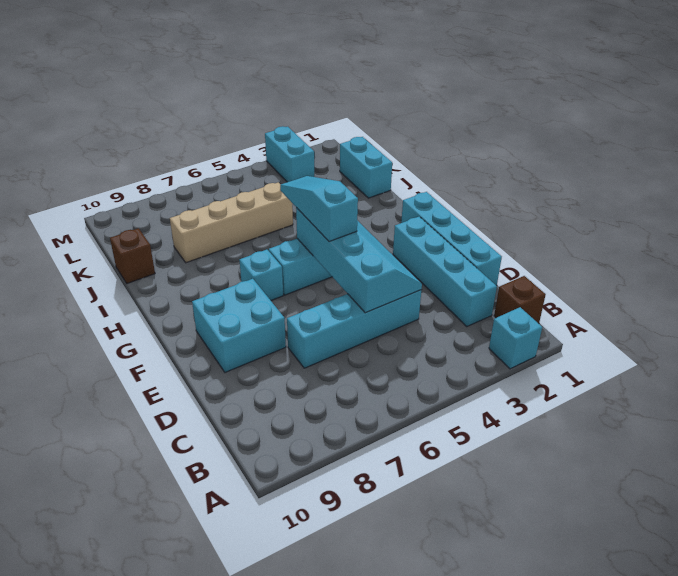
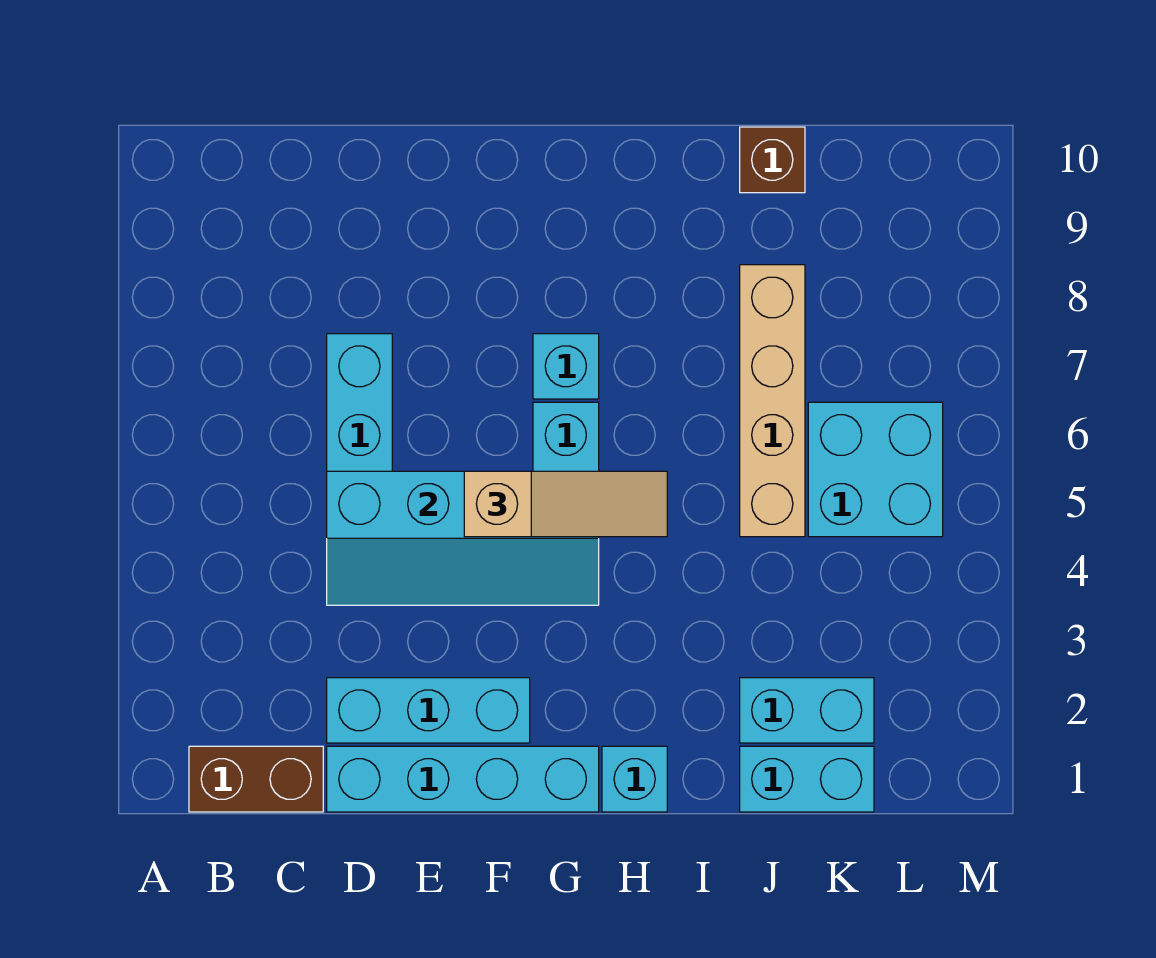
cyan brick A2 level 1 -> cyan brick H1 level 1
brown brick B1 level 1 -> brown brick B1:C1 level 1
cyan brick C2:F2 level 1 -> cyan brick D2:F2 level 1
cyan brick E8:F9 level 1 -> cyan brick K5:L6 level 1
cyan slope F5:H5 level 3 top F -> tan slope F5:H5 level 3 top F
cyan brick L3:M3 level 1 -> cyan brick J2:K2 level 1

